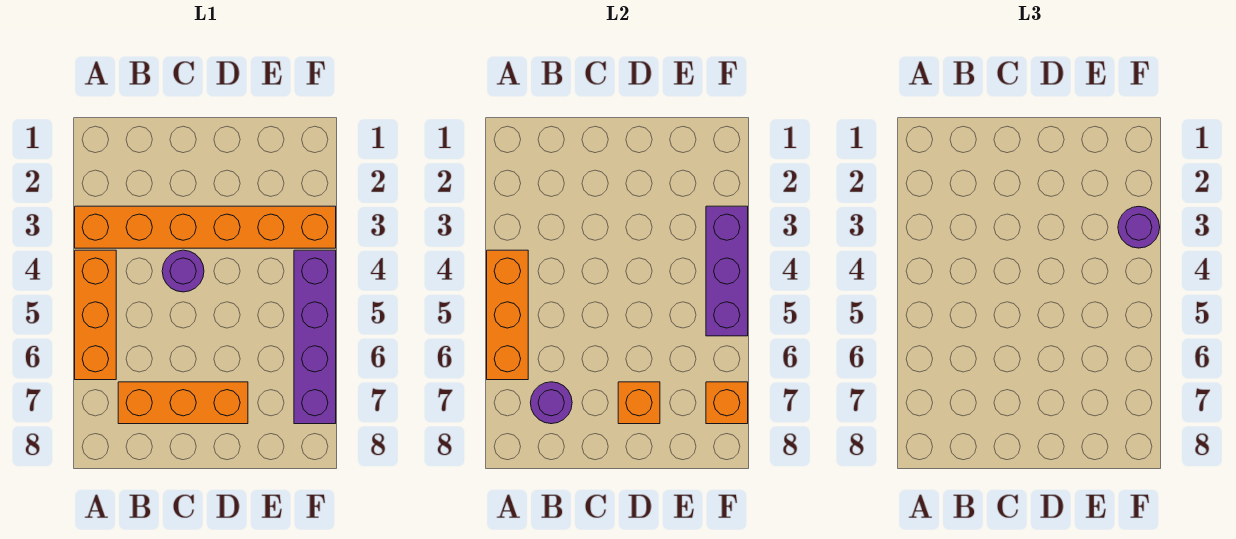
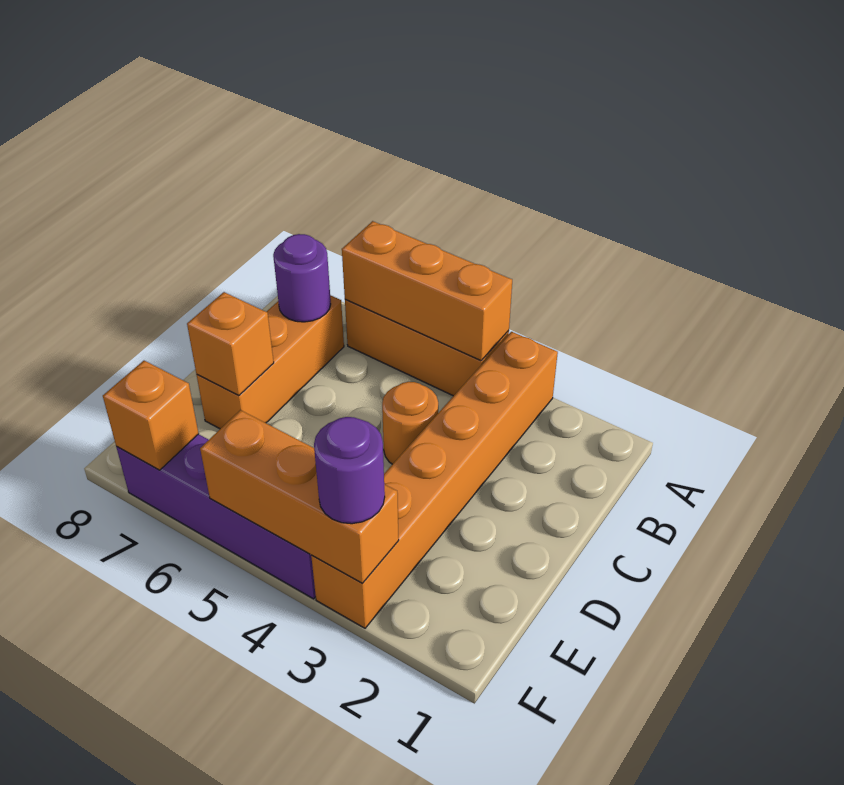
purple round brick C4 level 1 -> orange round brick C4 level 1
purple brick F3:F5 level 2 -> orange brick F3:F5 level 2

